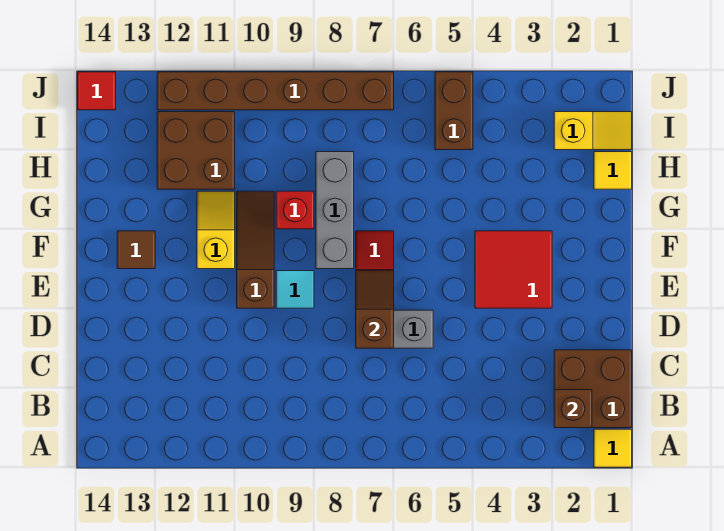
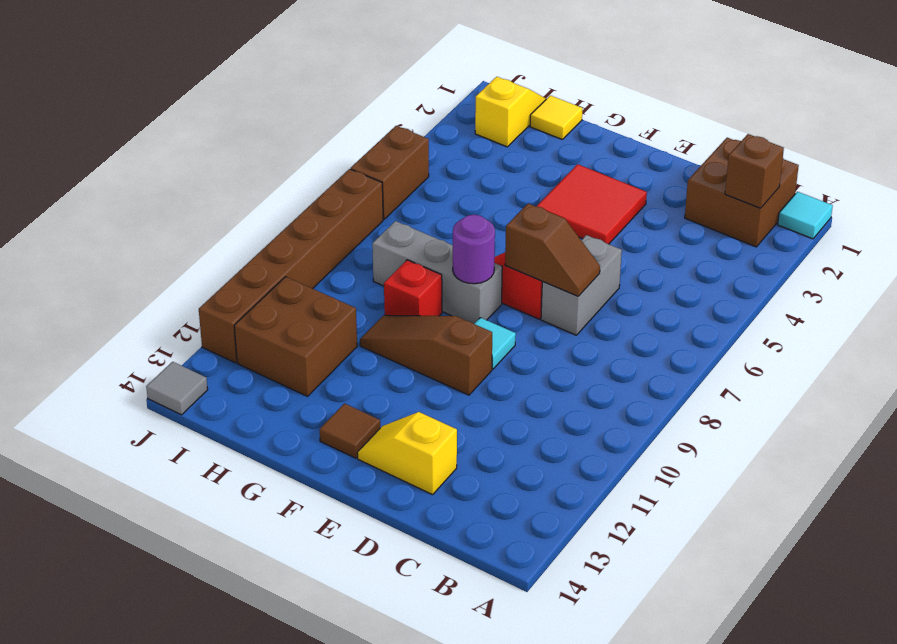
yellow tile A1 level 1 -> cyan tile A1 level 1
brown slope D7:E7 level 2 top D -> brown slope D7:E7 level 2 top E
none -> purple round brick F8 level 2
yellow slope F11:G11 level 1 top F -> yellow slope D13:E13 level 1 top D
brown brick I5:J5 level 1 -> brown brick J5:J6 level 1
red tile J14 level 1 -> grey tile J14 level 1

